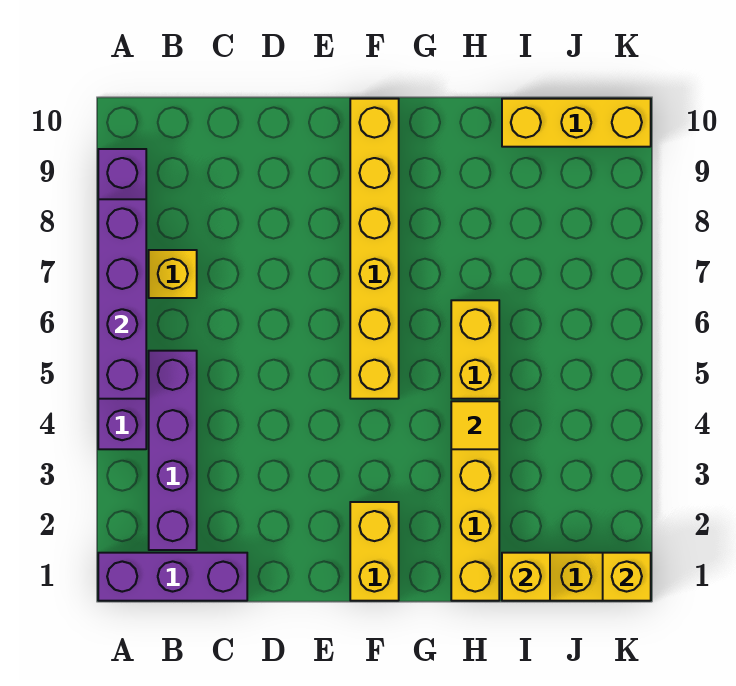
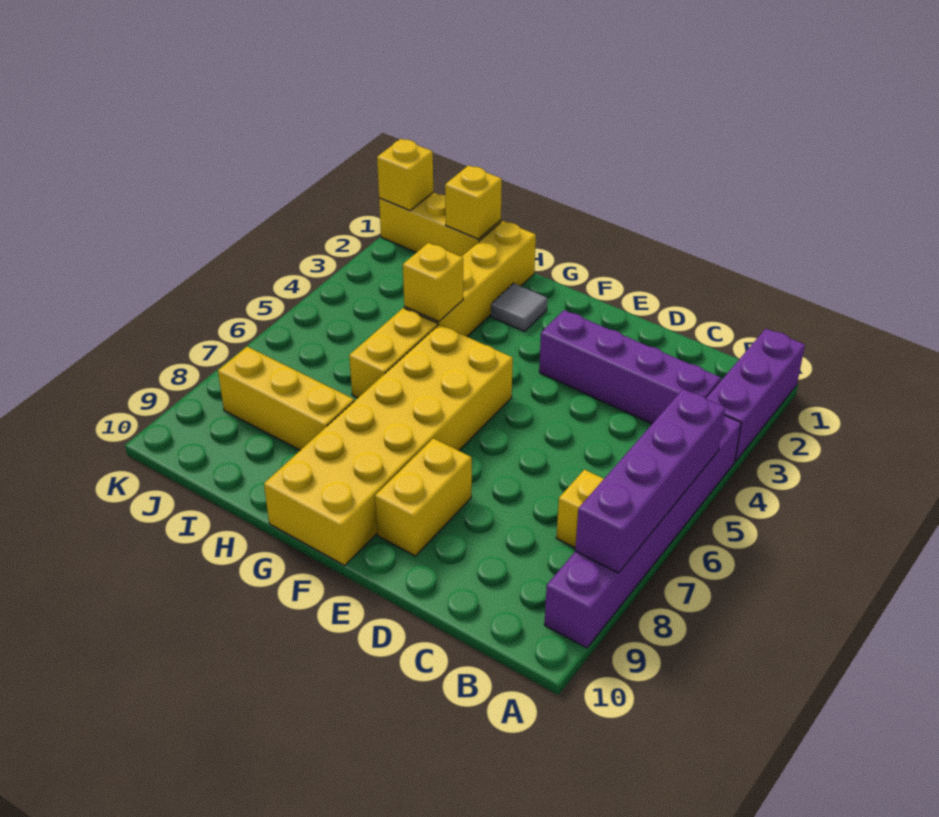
purple brick A1:C1 level 1 -> purple brick A1:A3 level 1
purple brick B2:B5 level 1 -> purple brick B3:E3 level 1
yellow brick F1:F2 level 1 -> yellow brick E8:E9 level 1
yellow brick F5:F10 level 1 -> yellow brick F5:G10 level 1
none -> grey tile G2 level 1
yellow tile H4 level 2 -> yellow brick H4 level 2
yellow brick I10:K10 level 1 -> yellow brick H8:J8 level 1

